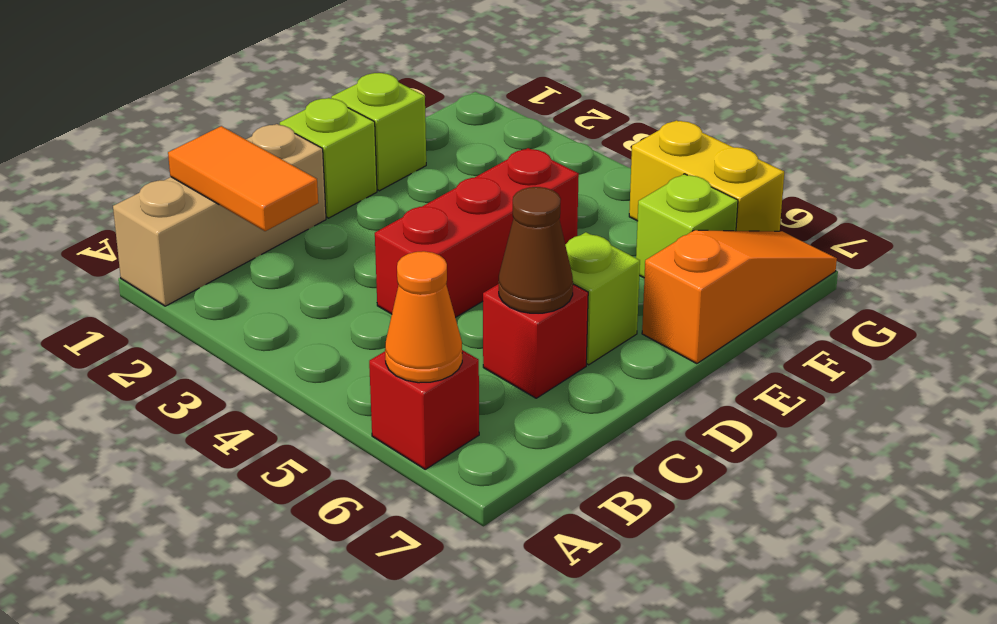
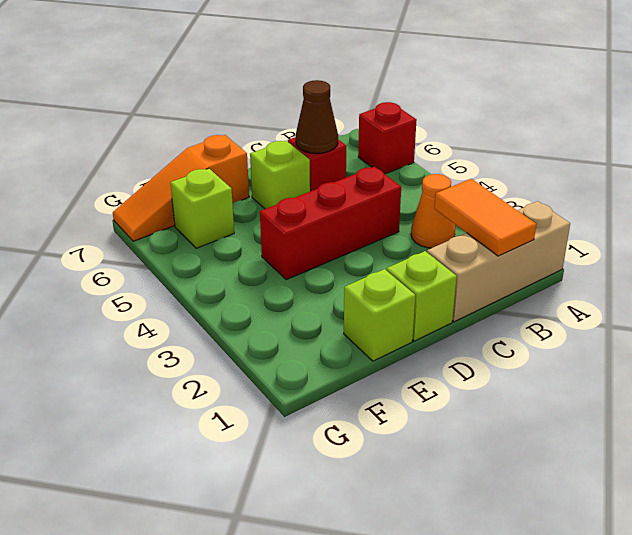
orange cone A6 level 2 -> orange cone B3 level 1
yellow brick G5:G6 level 1 -> none

